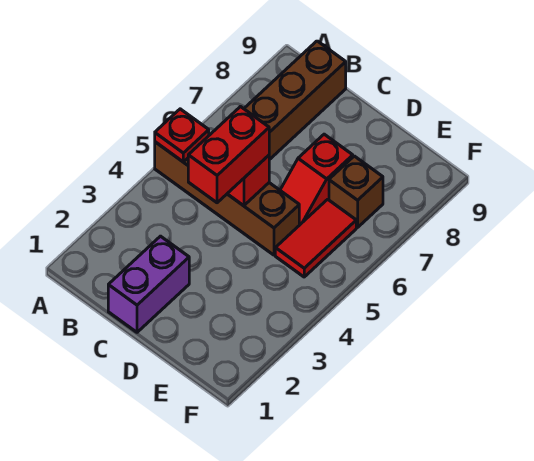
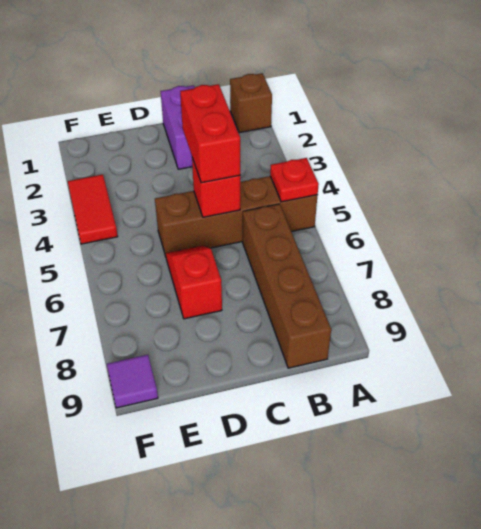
red tile E5:E6 level 1 -> red tile F3:F4 level 1
brown brick E7 level 1 -> brown brick A1 level 1
none -> purple tile F9 level 1

